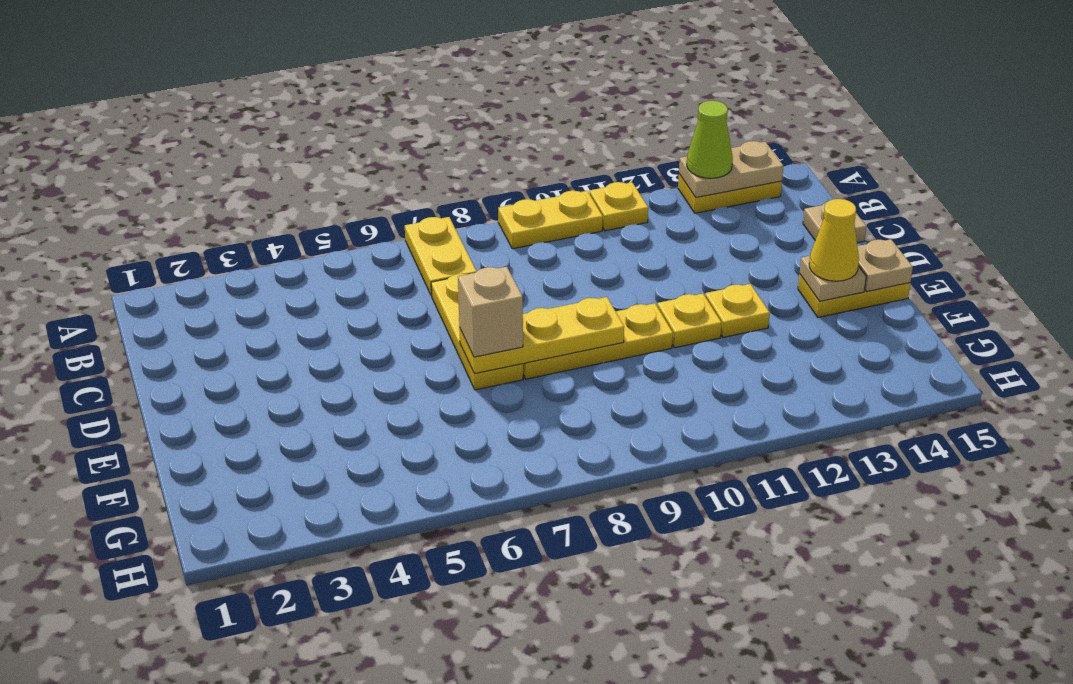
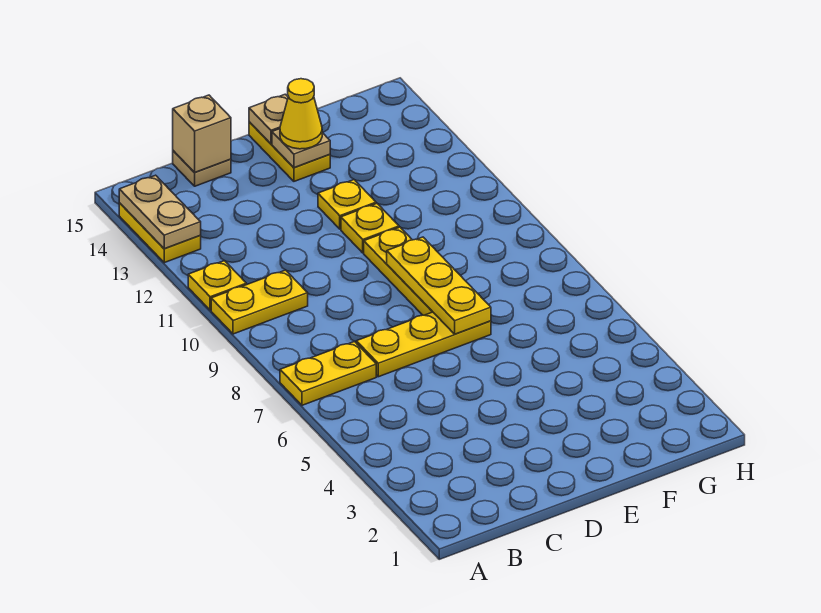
yellow plate A9:A10 level 1 -> yellow plate A10:B10 level 1
lime cone A13 level 3 -> none
tan brick E7 level 3 -> tan brick C15 level 2

